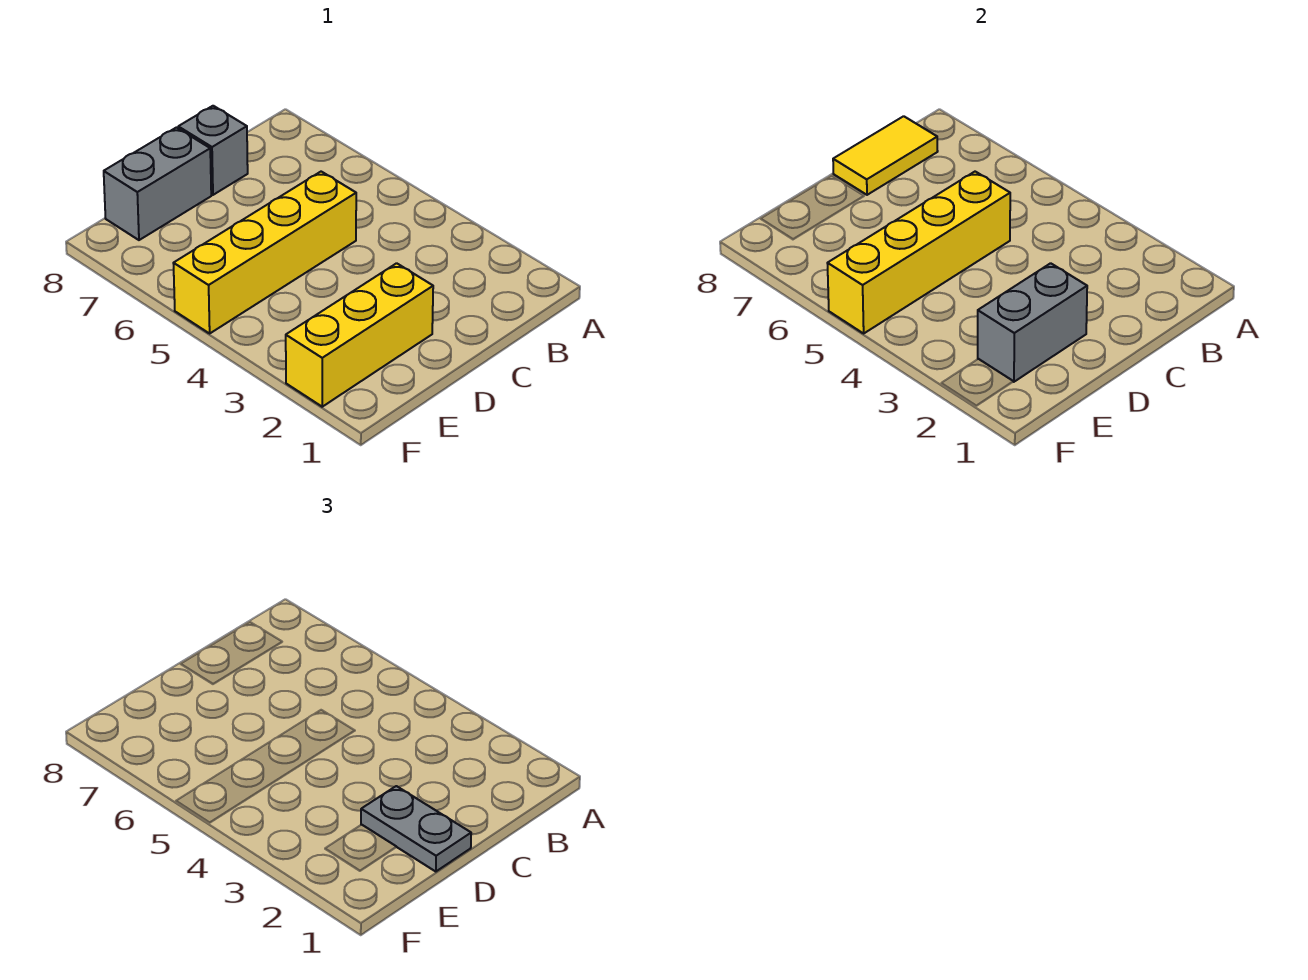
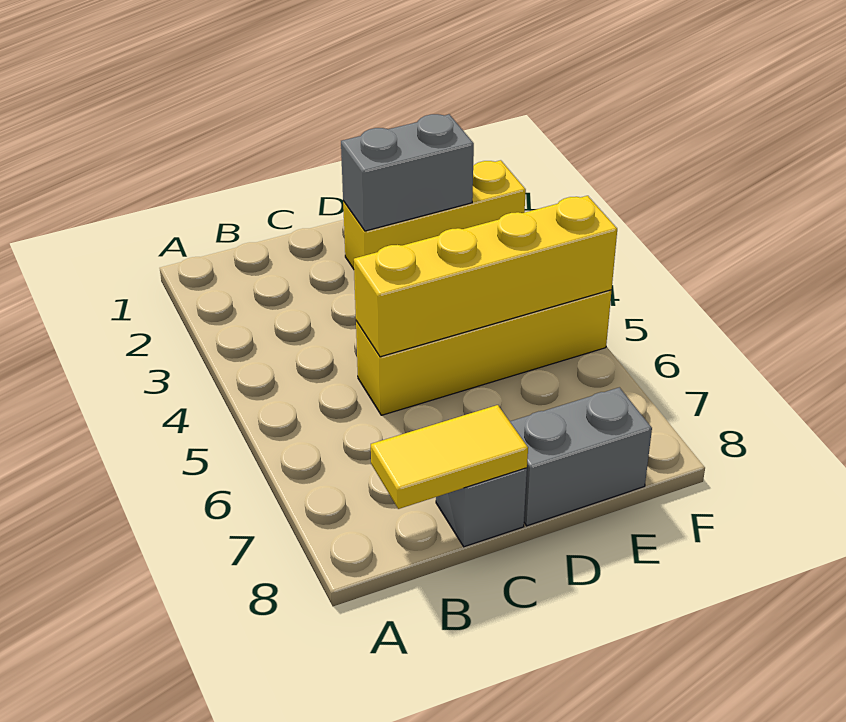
grey plate D1:D2 level 3 -> none

